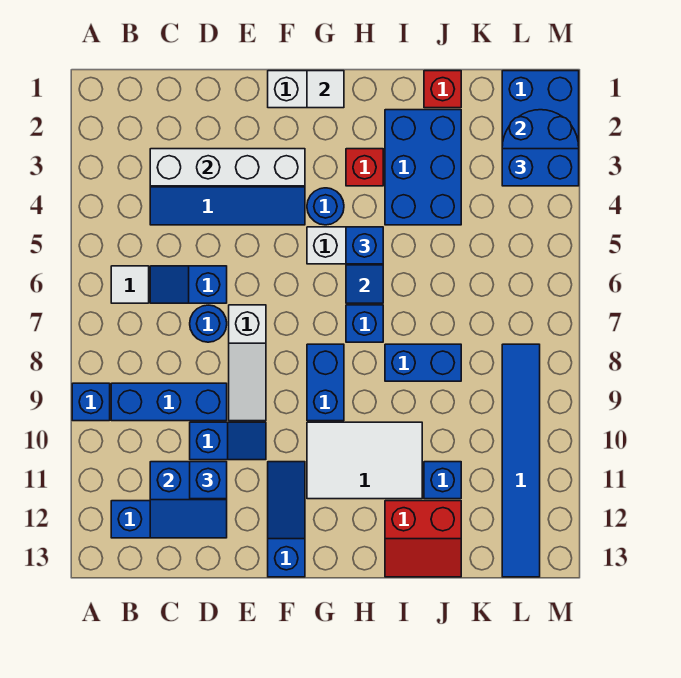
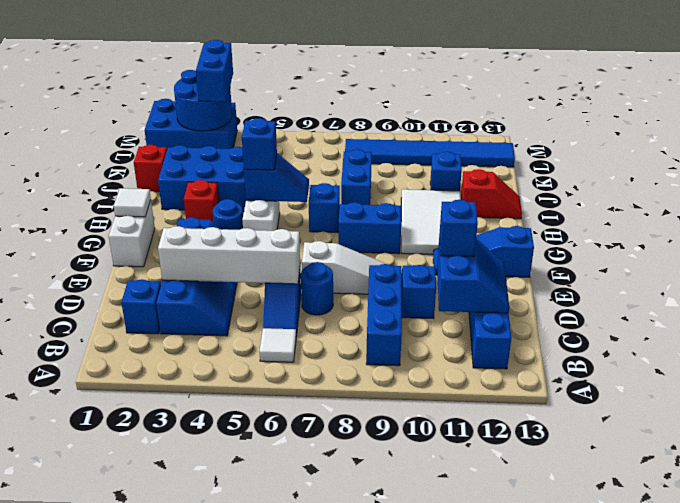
blue brick A9 level 1 -> blue brick C2 level 1
white brick C3:F3 level 2 -> white brick D3:D6 level 2
red slope I12:J13 level 1 top 12 -> red slope I12:I13 level 1 top 12

